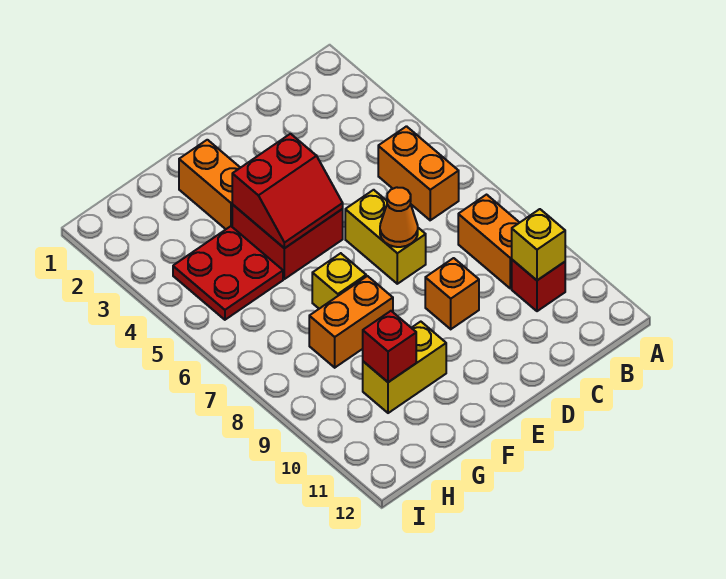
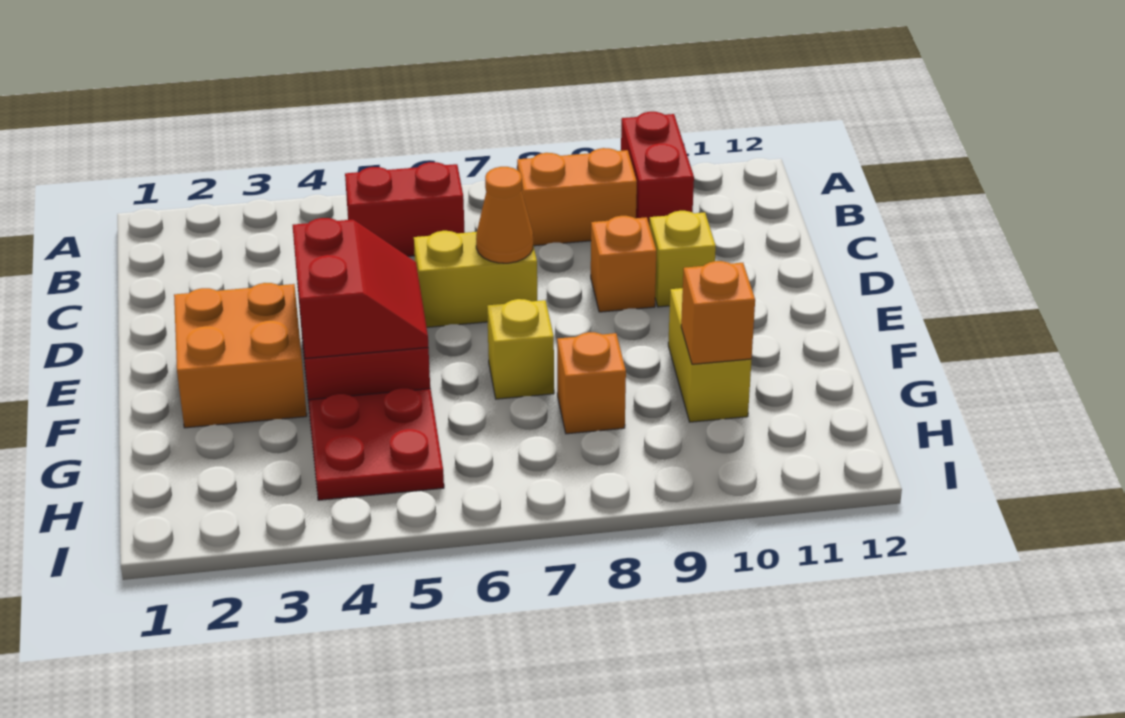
orange brick B5:B6 level 1 -> red brick B5:B6 level 1
red brick B10 level 1 -> red brick A10:B10 level 1
yellow brick B10 level 2 -> yellow brick D10 level 1
orange brick F2:F3 level 1 -> orange brick E2:F3 level 1
orange brick F8:G8 level 1 -> orange brick G8 level 1
red brick G10 level 2 -> orange brick G10 level 2

